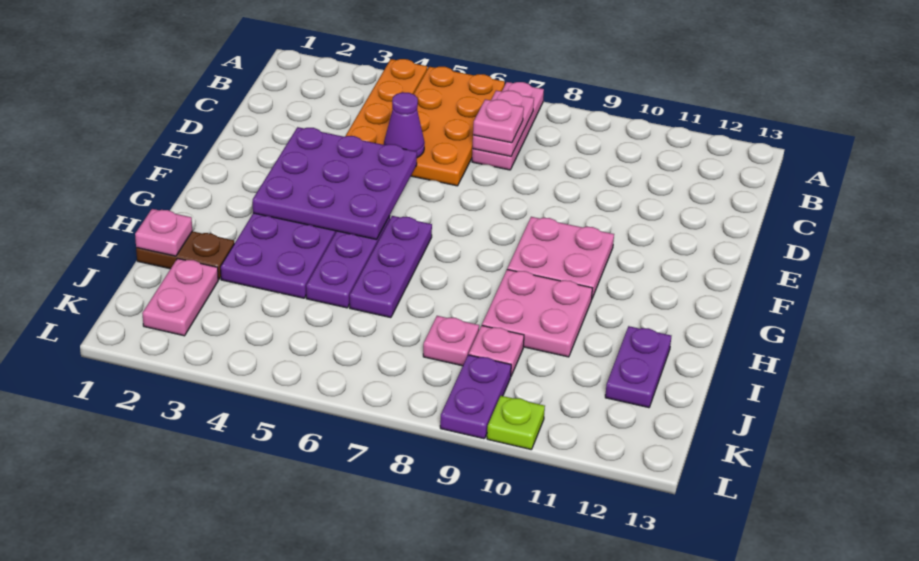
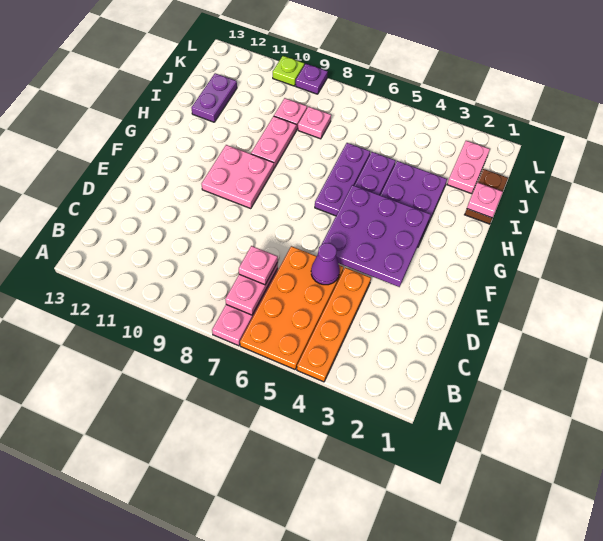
pink plate H9:I10 level 1 -> pink plate H9:I9 level 1
brown plate I1:I2 level 1 -> brown plate I1:J1 level 1
purple plate K9:L9 level 1 -> purple plate L9 level 1

